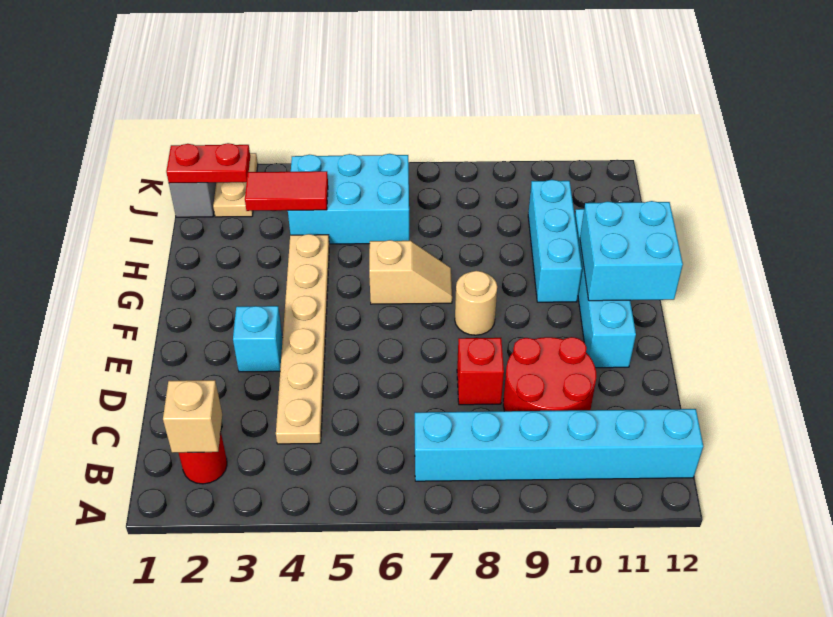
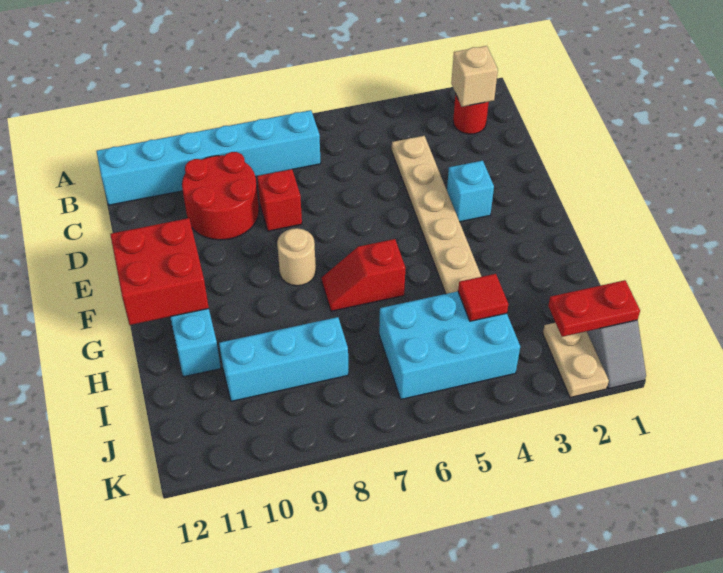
cyan brick F11:G12 level 2 -> red brick F11:G12 level 2
tan slope G6:G7 level 1 top 6 -> red slope G6:G7 level 1 top 6
cyan brick G10:I10 level 1 -> cyan brick I8:I10 level 1
red tile I3:I4 level 2 -> red tile I4 level 2

